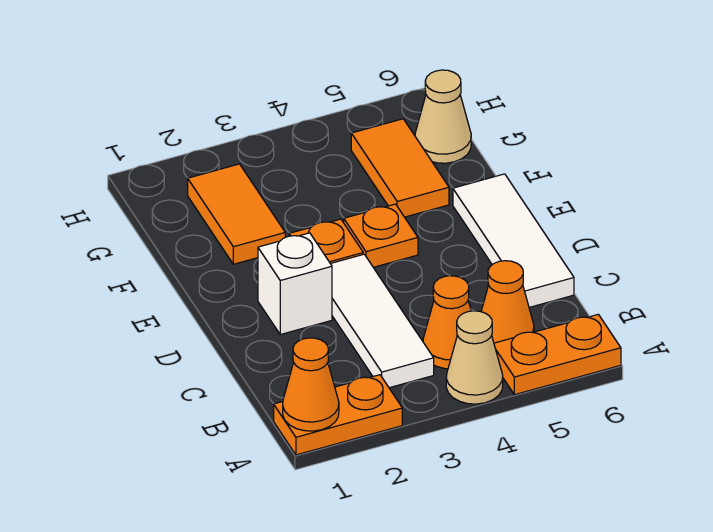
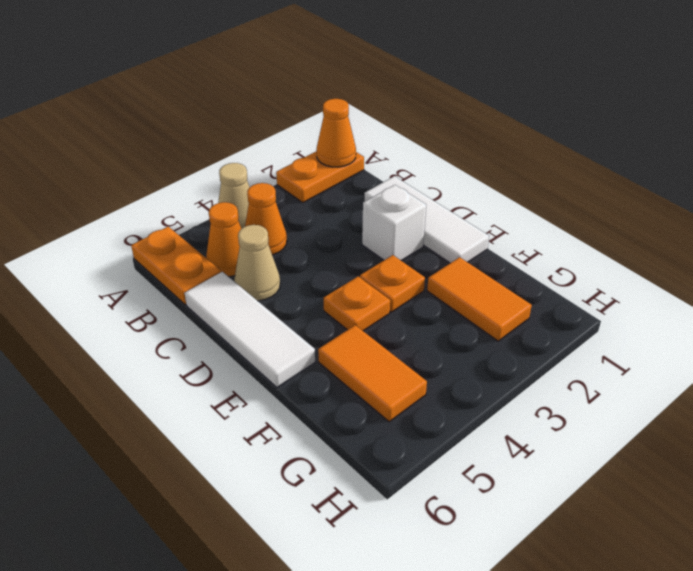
orange plate A5:A6 level 1 -> orange plate A6:B6 level 1
white tile B3:D3 level 1 -> white tile C1:E1 level 1
tan cone G6 level 1 -> tan cone C5 level 1

